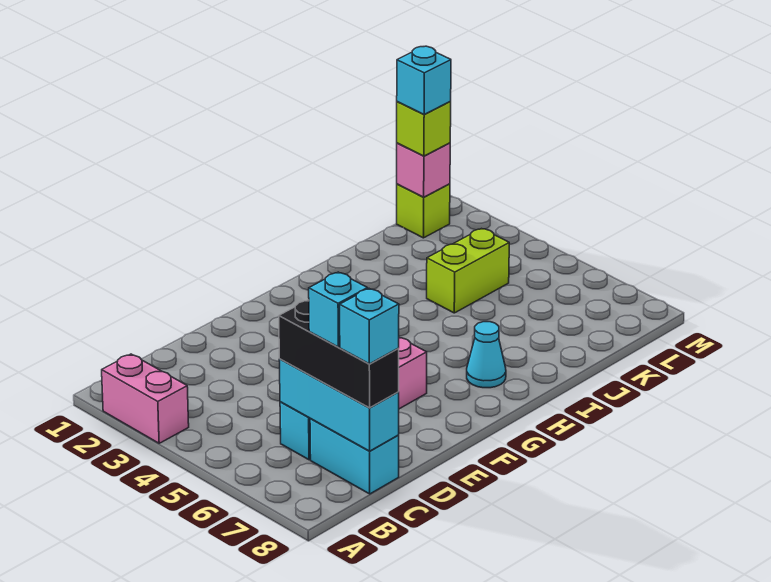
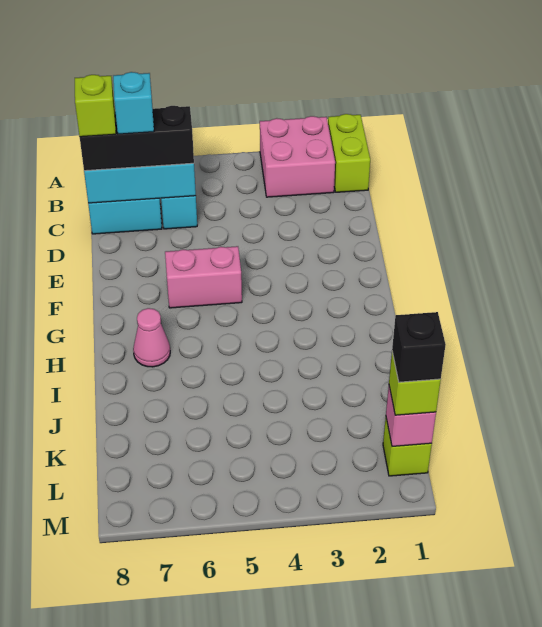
pink brick A2:A3 level 1 -> pink brick A2:B3 level 1
cyan brick C8 level 4 -> lime brick C8 level 4
cyan cone H7 level 1 -> pink cone H7 level 1
lime brick J4:K4 level 1 -> lime brick A1:B1 level 1
cyan brick L1 level 4 -> black brick L1 level 4

